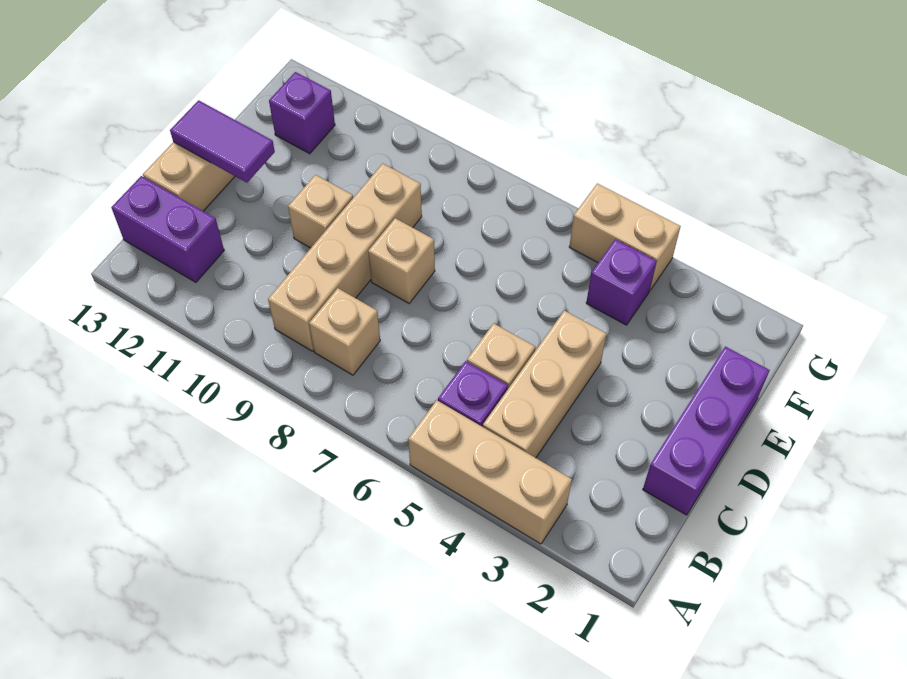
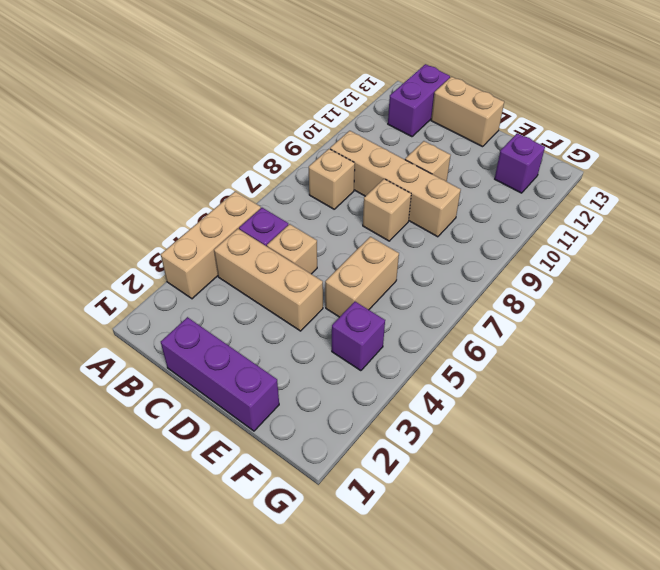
purple tile D12:D13 level 2 -> none
tan brick G4:G5 level 1 -> tan brick E5:E6 level 1

